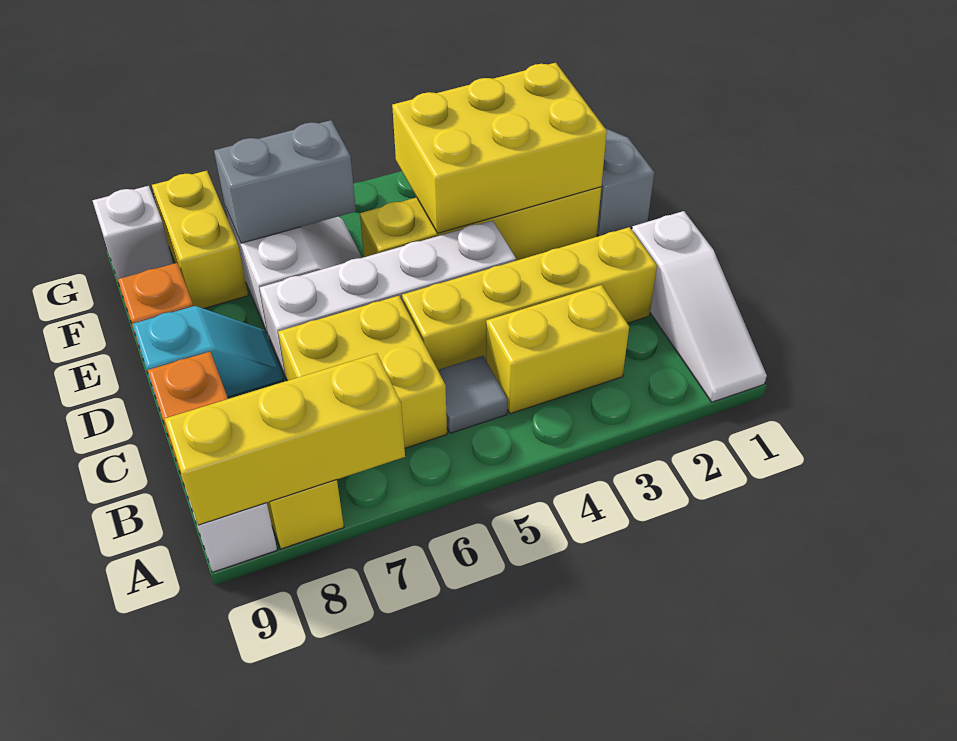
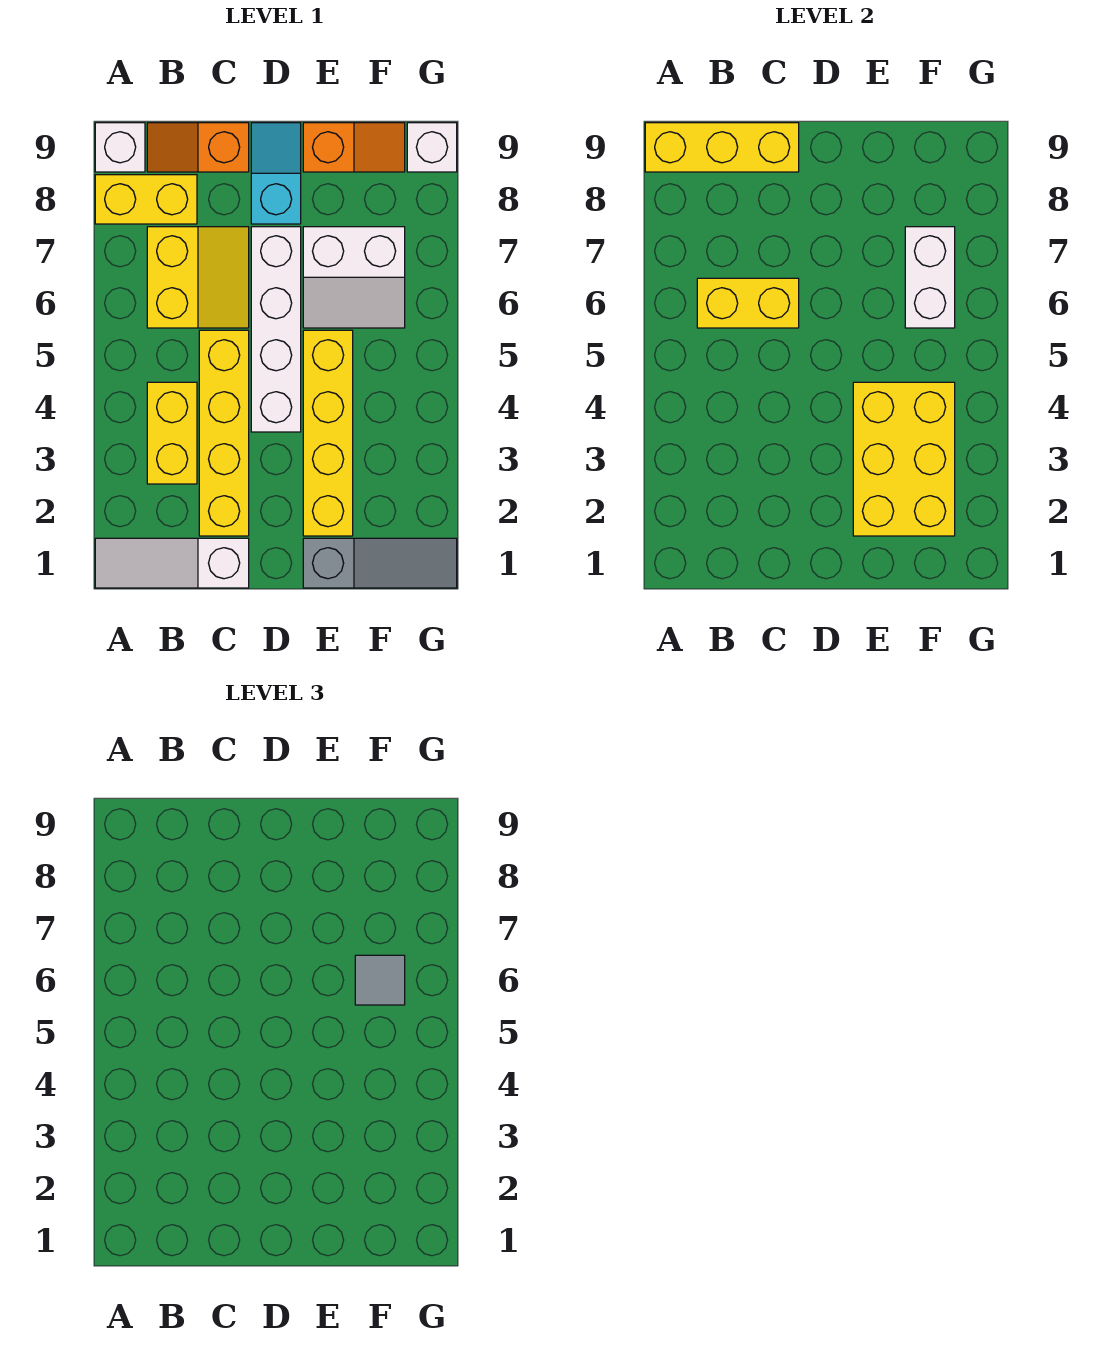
yellow brick A7:A9 level 2 -> yellow brick A9:C9 level 2
grey tile B5 level 1 -> grey tile F6 level 3
yellow brick B6:C7 level 1 -> yellow slope B6:C7 level 1 top B
cyan slope D8:D9 level 1 top 9 -> cyan slope D8:D9 level 1 top 8
grey brick F6:F7 level 2 -> white brick F6:F7 level 2
yellow brick F8:G8 level 1 -> yellow brick B6:C6 level 2

